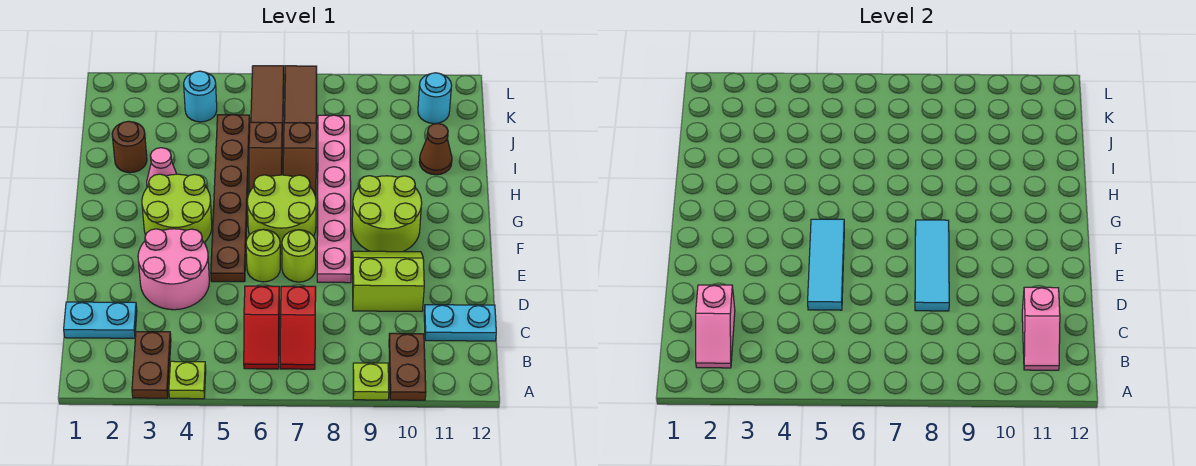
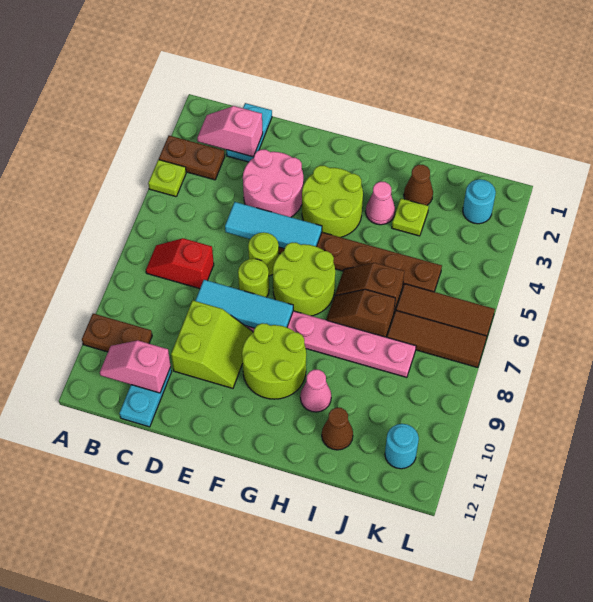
lime plate A9 level 1 -> lime plate I3 level 1
red slope B6:C6 level 1 top C -> none
none -> pink cone H10 level 1
brown round brick I2 level 1 -> brown cone I2 level 1
cyan round brick K4 level 1 -> cyan round brick K2 level 1

